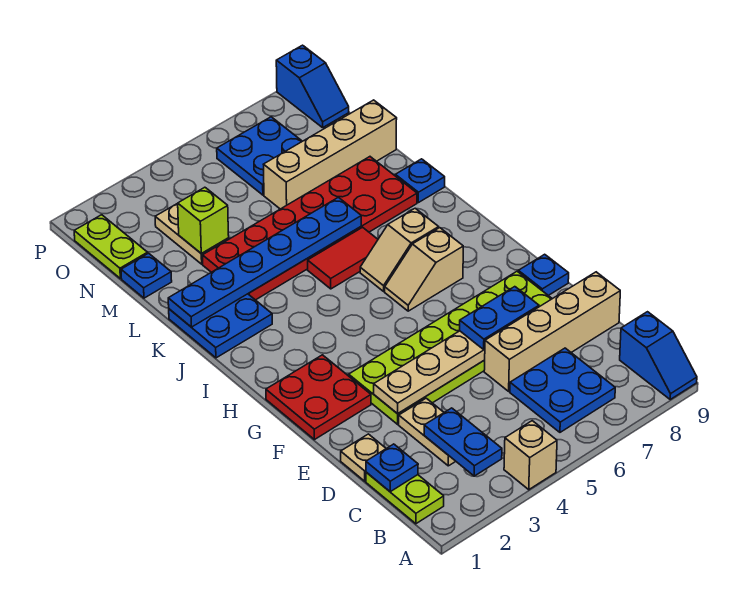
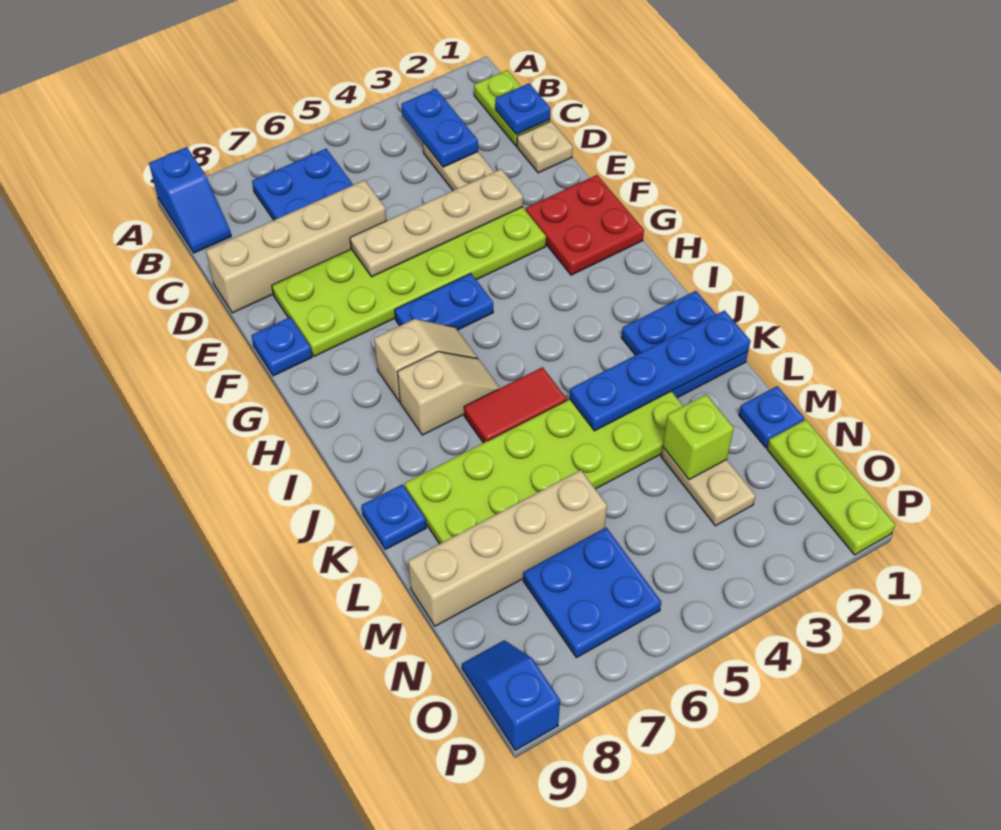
tan brick A4 level 1 -> none
blue slope A9:B9 level 1 top B -> blue slope A9:B9 level 1 top A
blue plate E6:E7 level 3 -> blue plate G5:G6 level 1
blue plate K1:K6 level 2 -> blue plate K1:K4 level 2
red plate K3:L8 level 1 -> lime plate K3:L8 level 1
lime plate N1:O1 level 1 -> lime plate N1:P1 level 1

